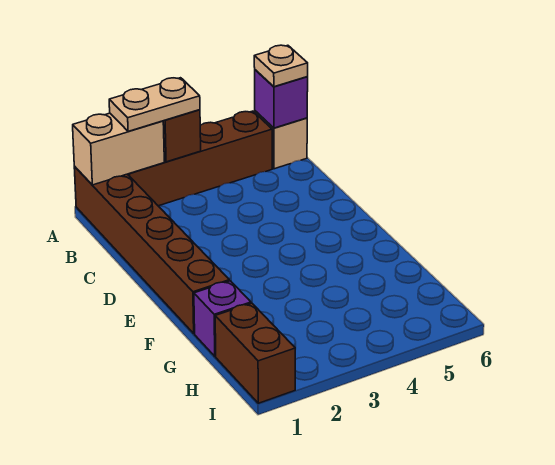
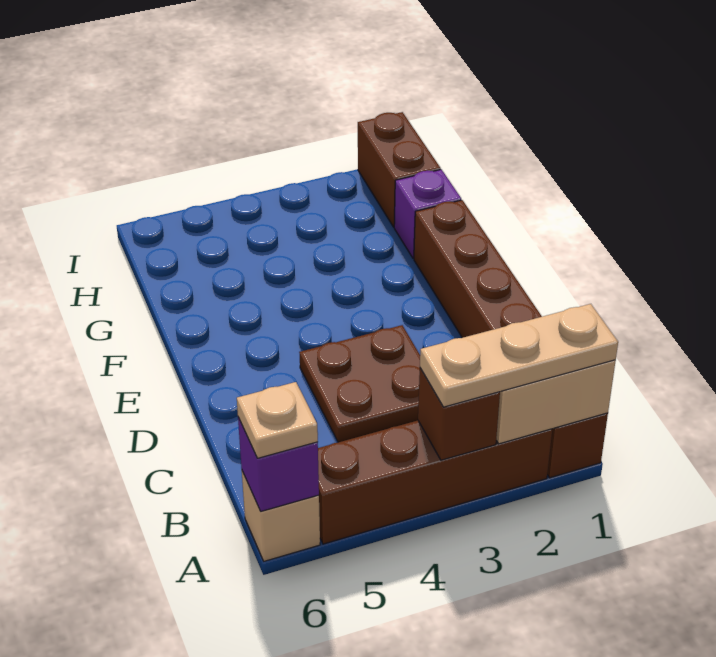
tan plate A2:A3 level 3 -> tan plate A1:A3 level 3
none -> brown plate C3:D4 level 1

